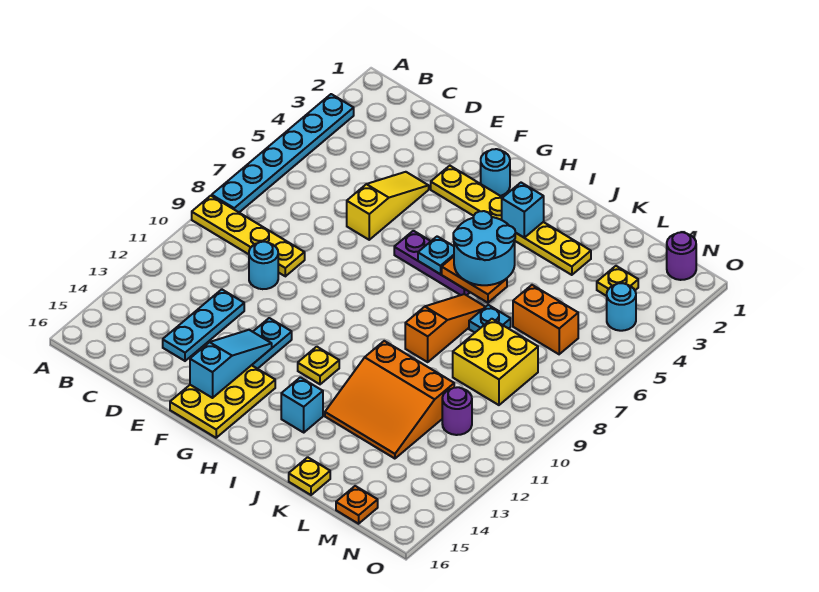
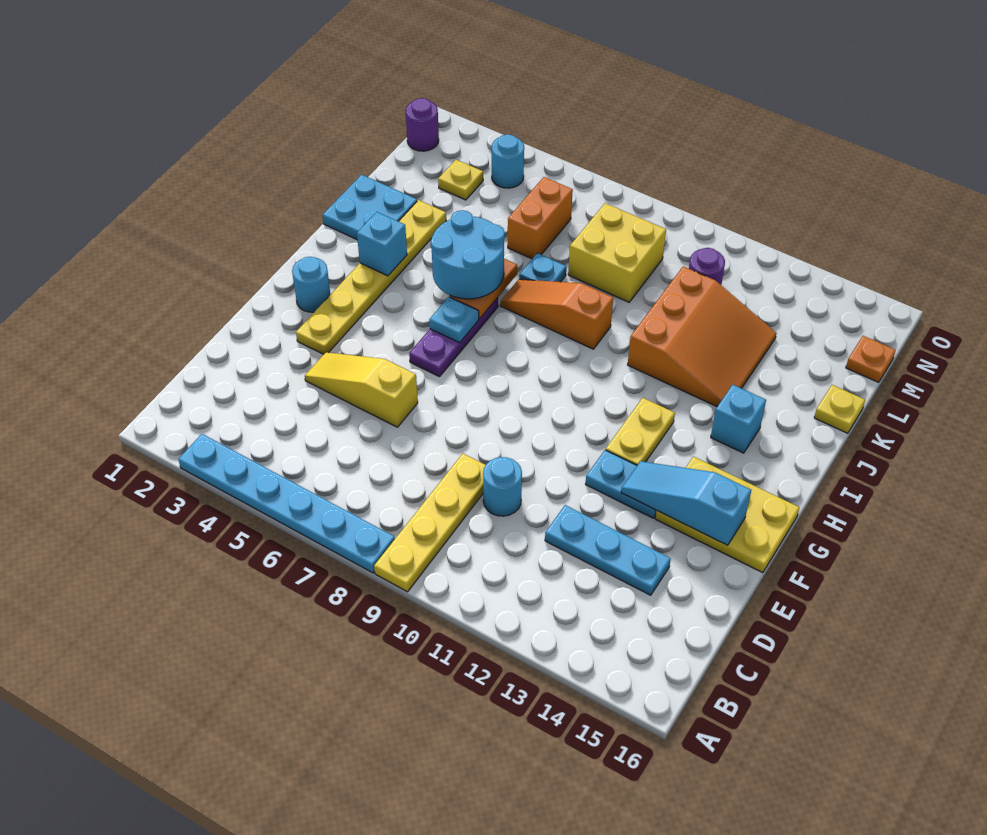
yellow plate H12 level 1 -> yellow plate G12:H12 level 1
none -> cyan plate J1:K2 level 1

